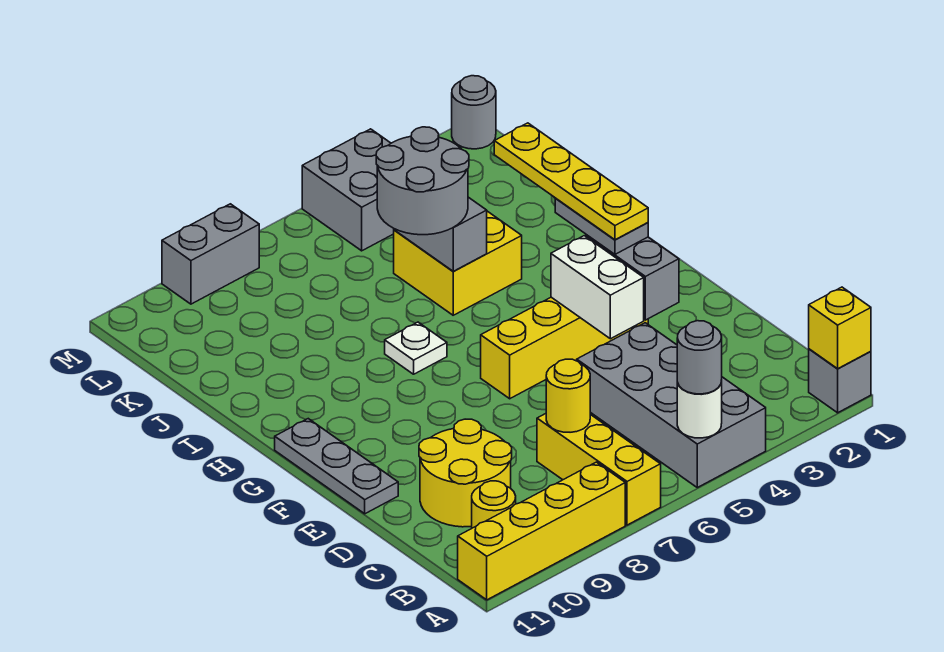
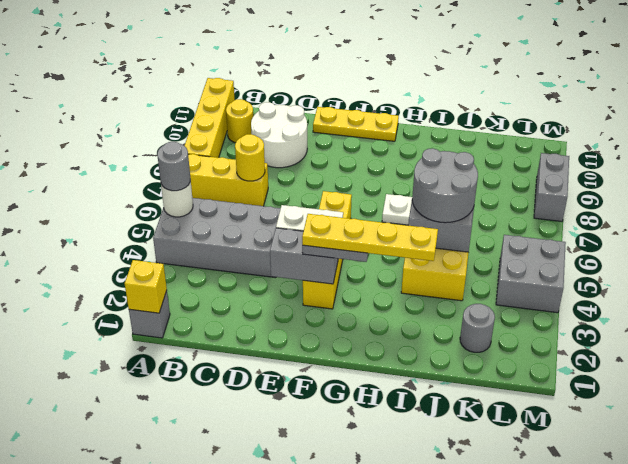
yellow round brick C9:D10 level 1 -> white round brick C9:D10 level 1
grey plate E11:G11 level 1 -> yellow plate E11:G11 level 1
grey round brick M1 level 1 -> grey round brick K2 level 1

